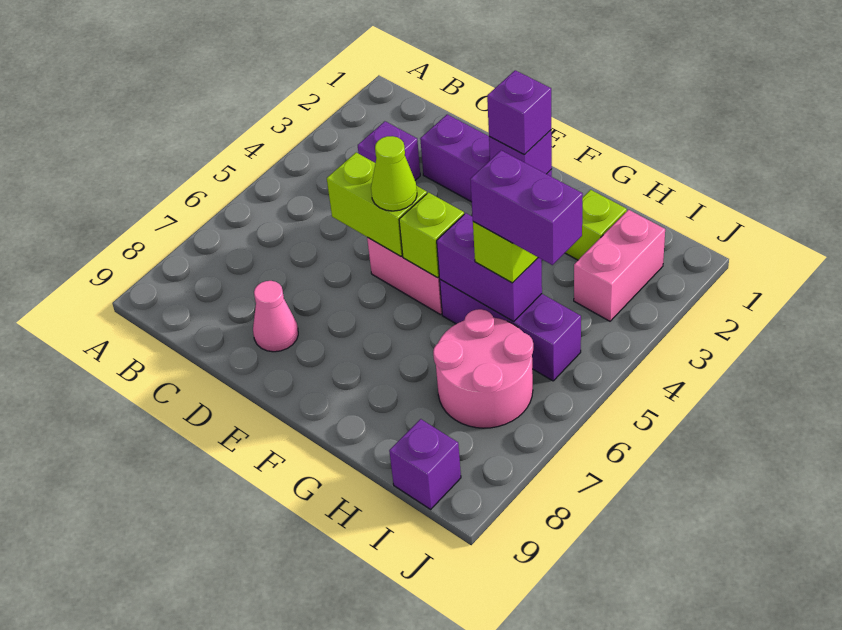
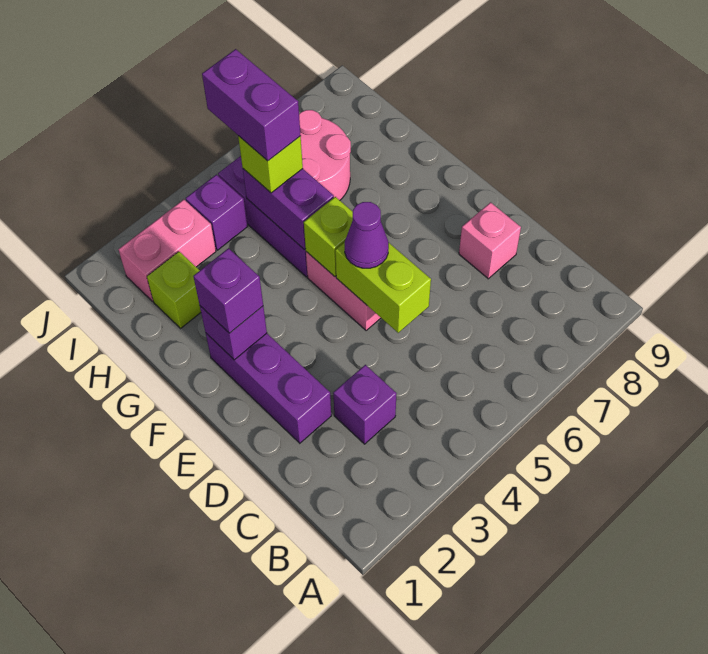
pink cone D8 level 1 -> pink brick D8 level 1
lime cone E5 level 3 -> purple cone E5 level 3
purple brick I9 level 1 -> purple brick I4 level 1

